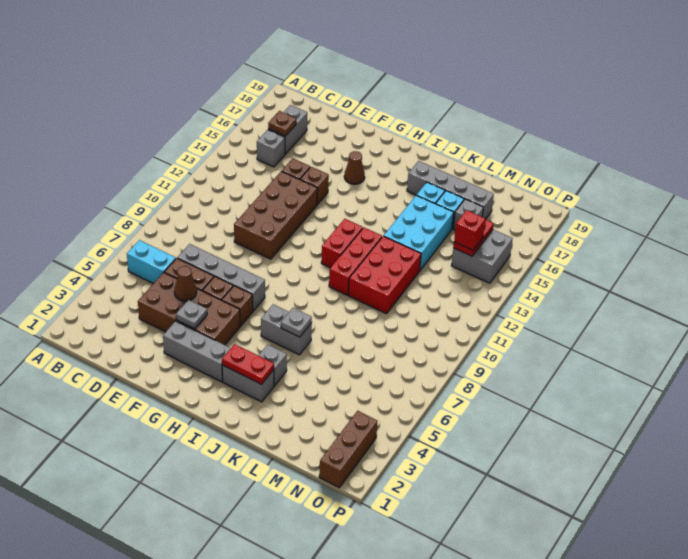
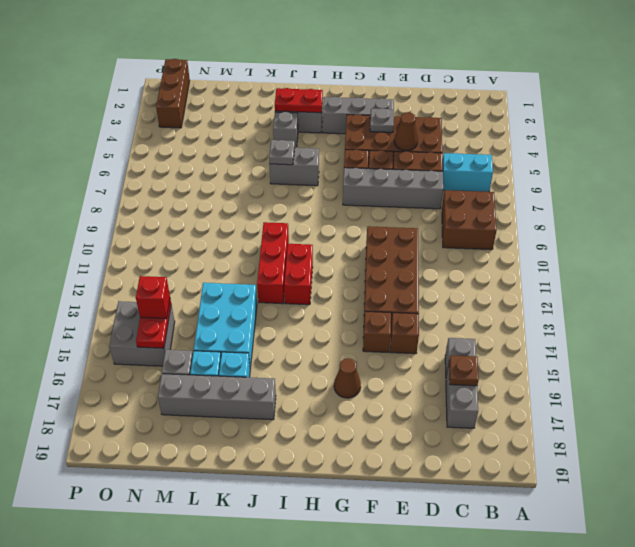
none -> brown brick B8:C9 level 1
red brick K10:L12 level 1 -> none

